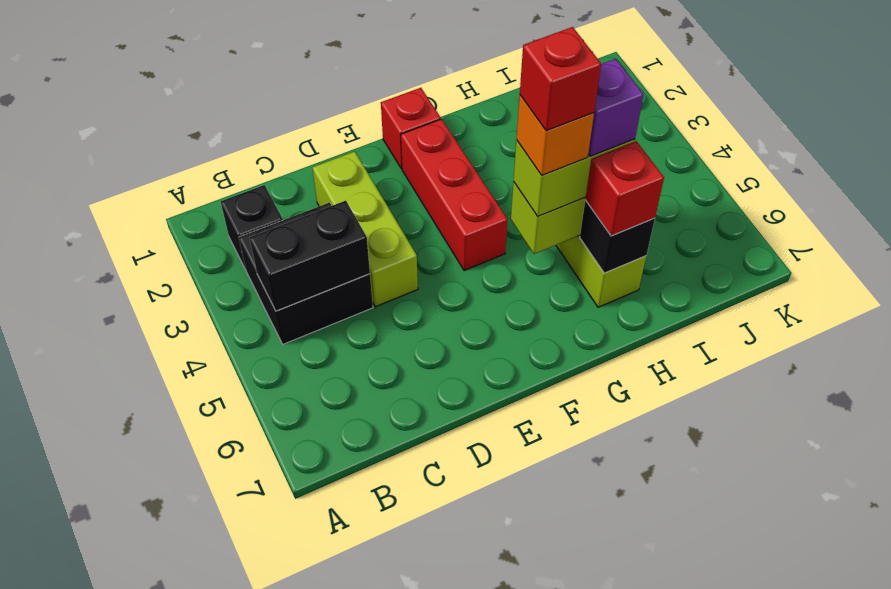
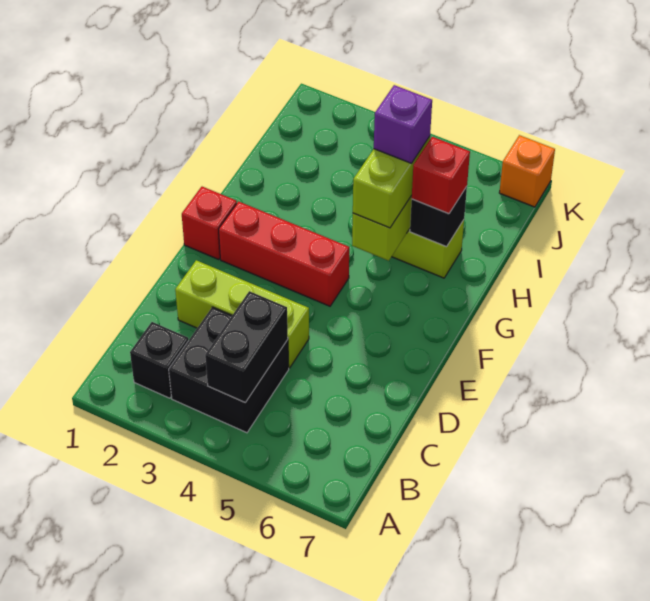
orange brick G5 level 4 -> orange brick K7 level 1
red brick G5 level 5 -> none

